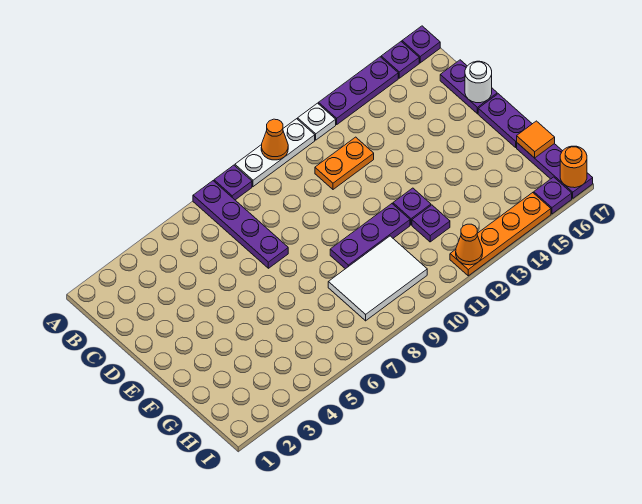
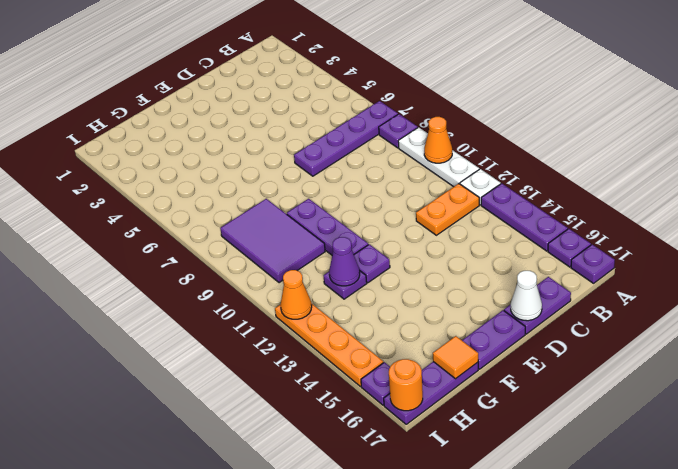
orange plate C11:C12 level 1 -> orange plate B12:C12 level 1
white round brick D17 level 2 -> white cone D17 level 2
white tile G8:H10 level 1 -> purple tile G8:H10 level 1
none -> purple cone G12 level 2

